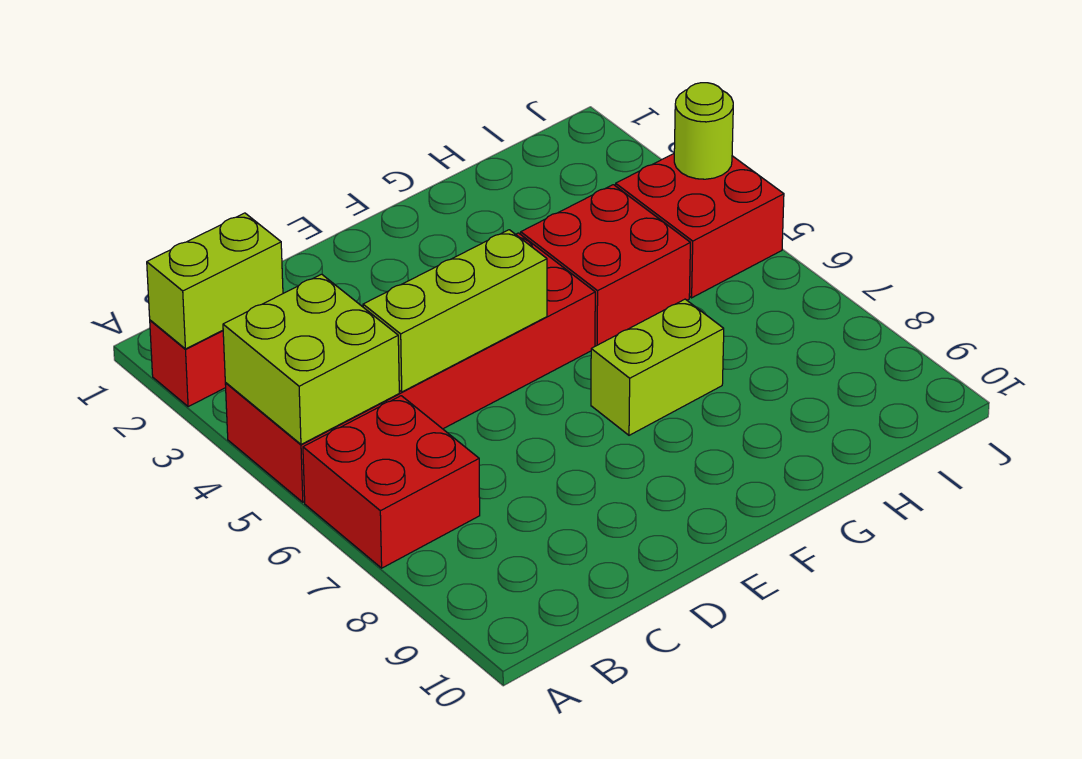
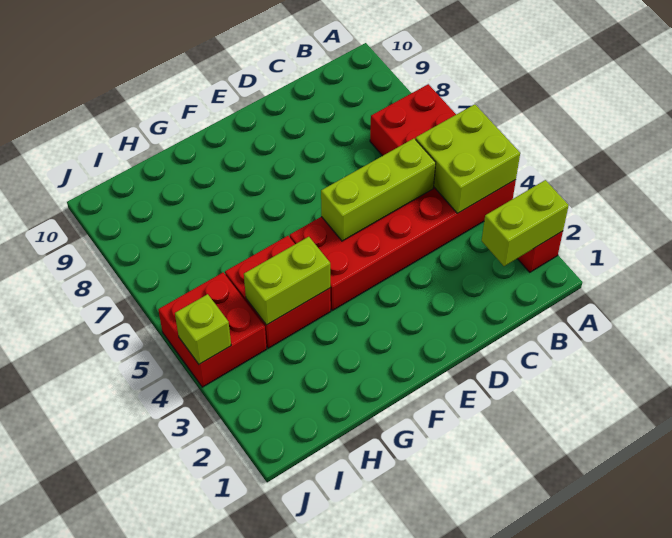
lime brick F7:G7 level 1 -> lime brick G4:H4 level 2
lime round brick J4 level 2 -> lime brick J4 level 2

